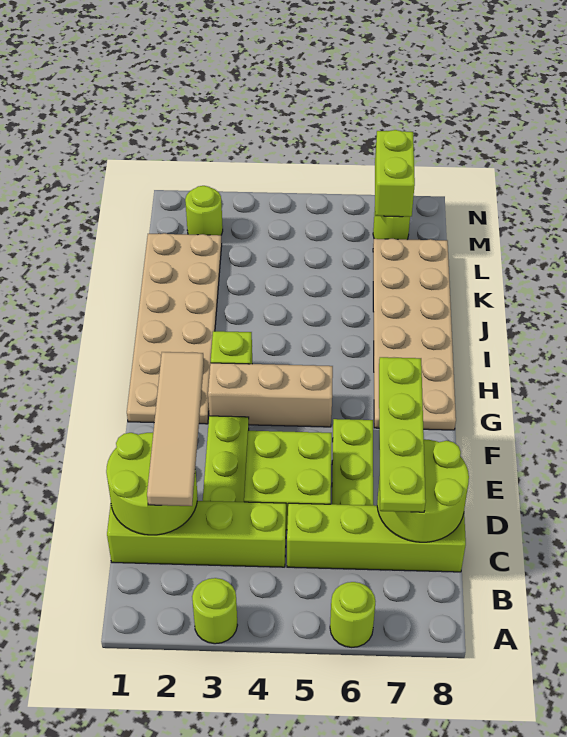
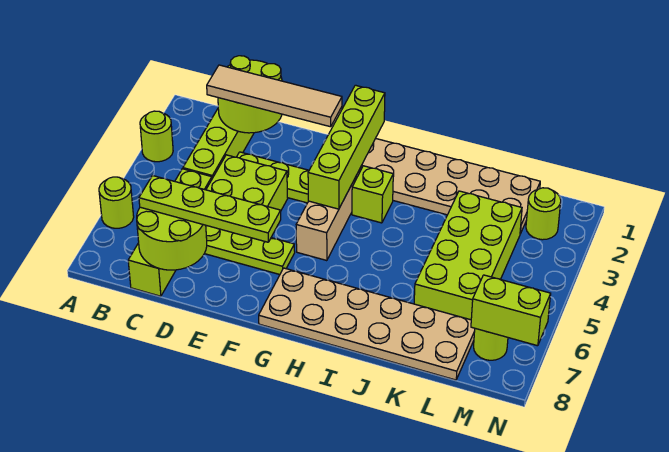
none -> lime brick G1:G4 level 2
none -> lime brick K3:L6 level 1

